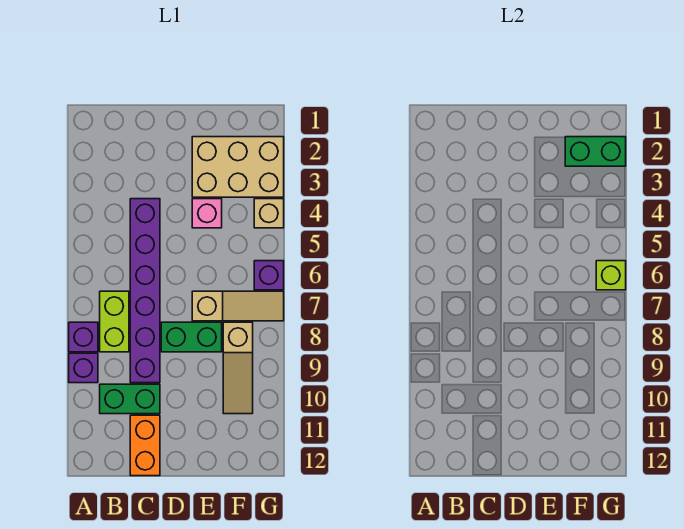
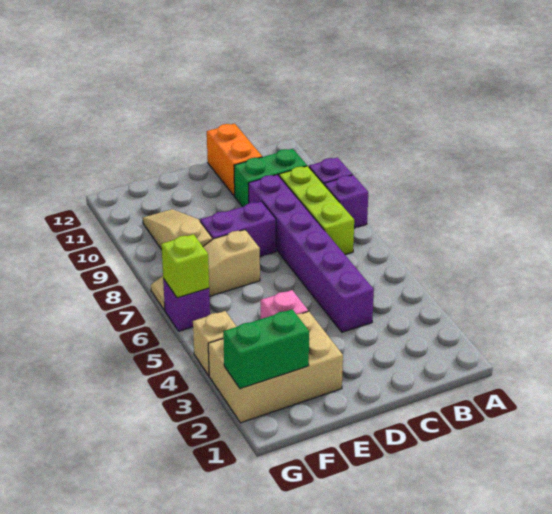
lime brick B7:B8 level 1 -> lime brick B7:B9 level 1
green brick D8:E8 level 1 -> purple brick D8:E8 level 1

